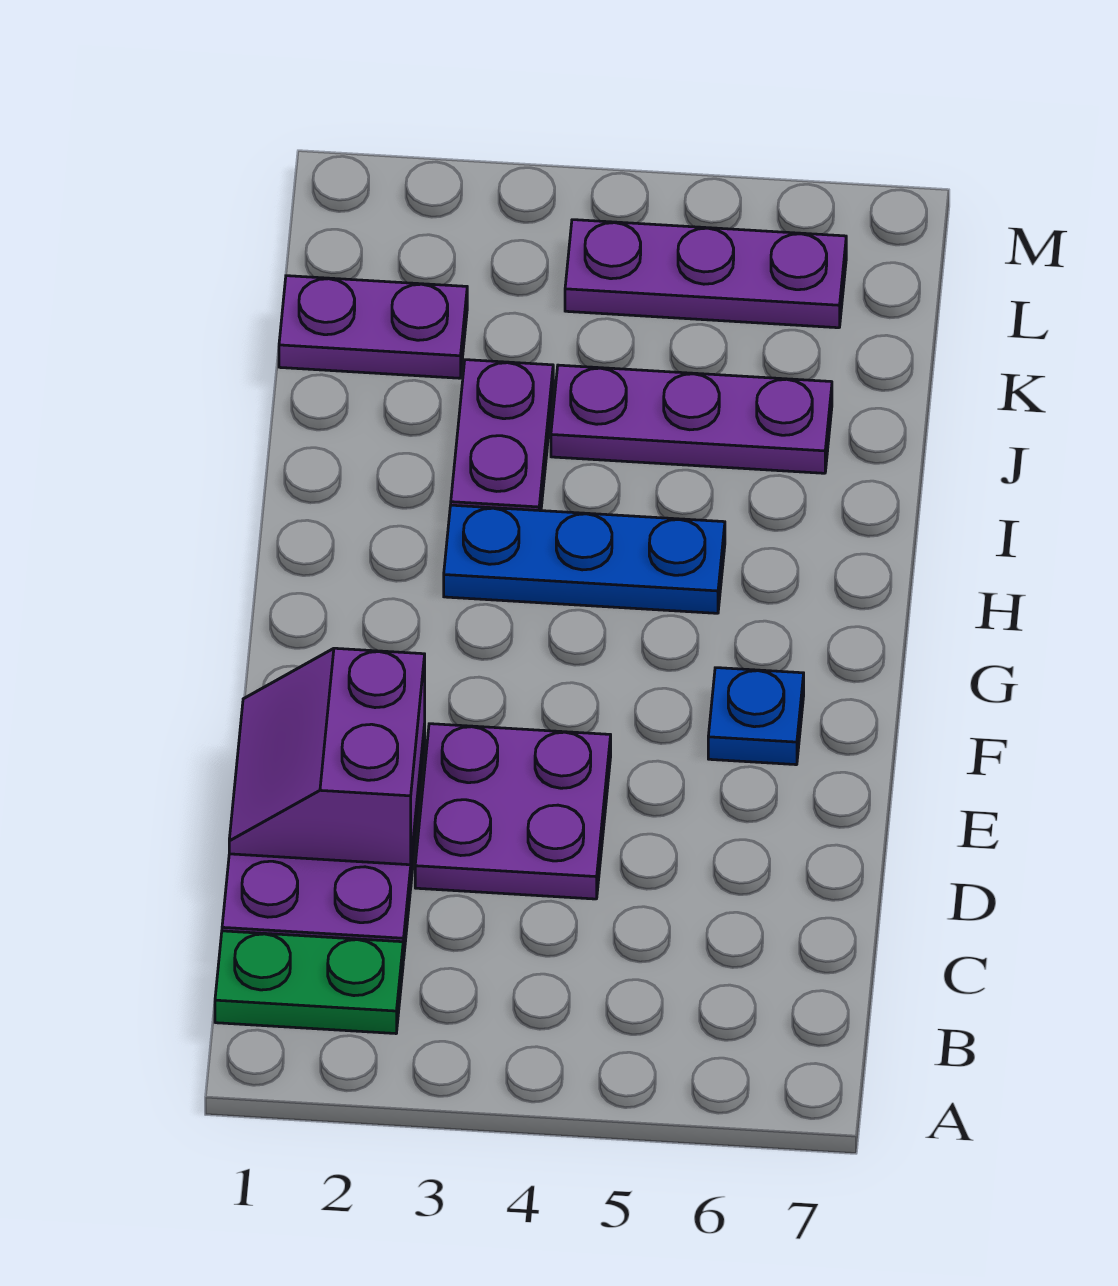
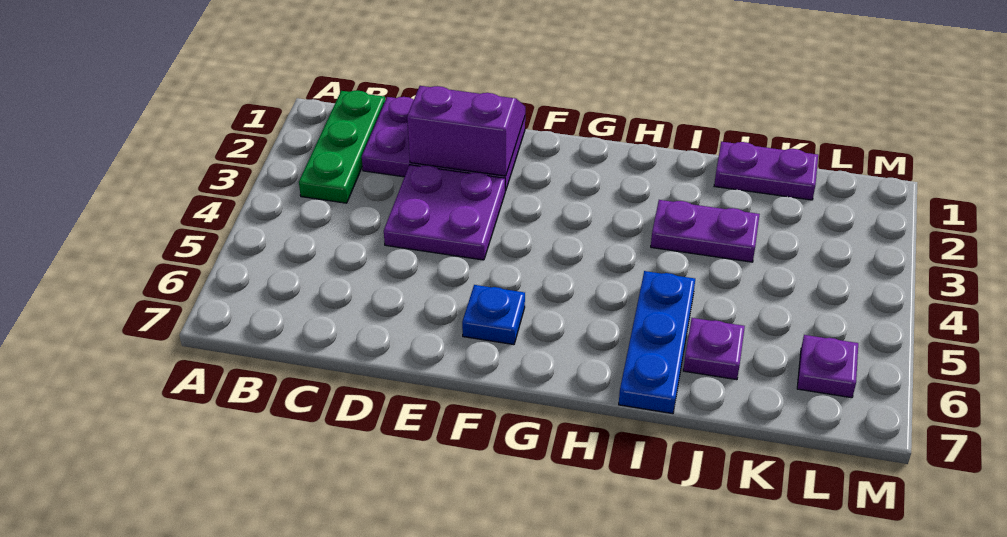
green plate B1:B2 level 1 -> green plate B1:B3 level 1
blue plate H3:H5 level 1 -> blue plate I5:I7 level 1
purple plate J4:J6 level 1 -> purple plate J6 level 1
purple plate K1:K2 level 1 -> purple plate J1:K1 level 1
purple plate L4:L6 level 1 -> purple plate L6 level 1

